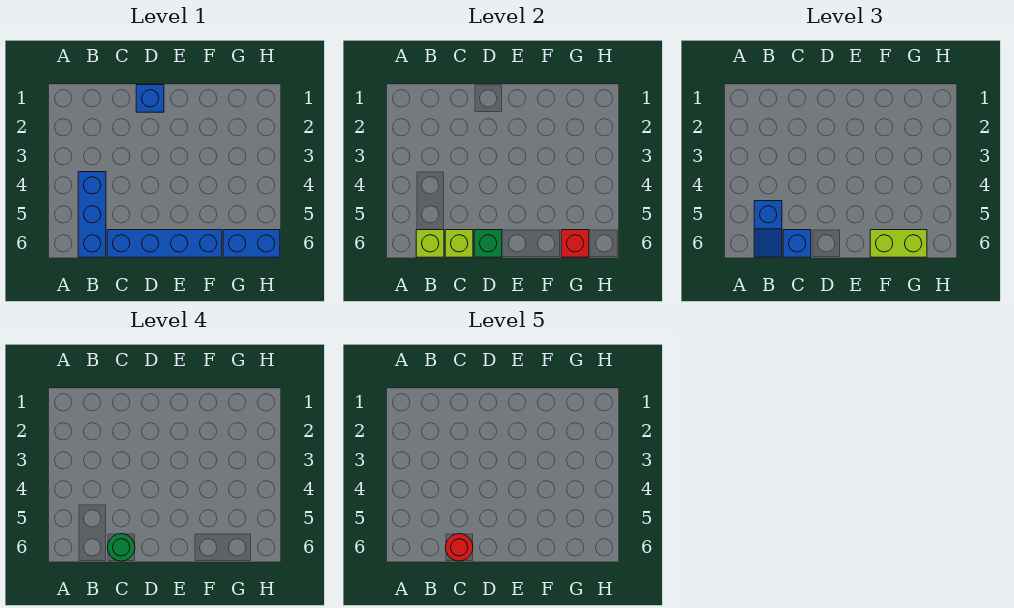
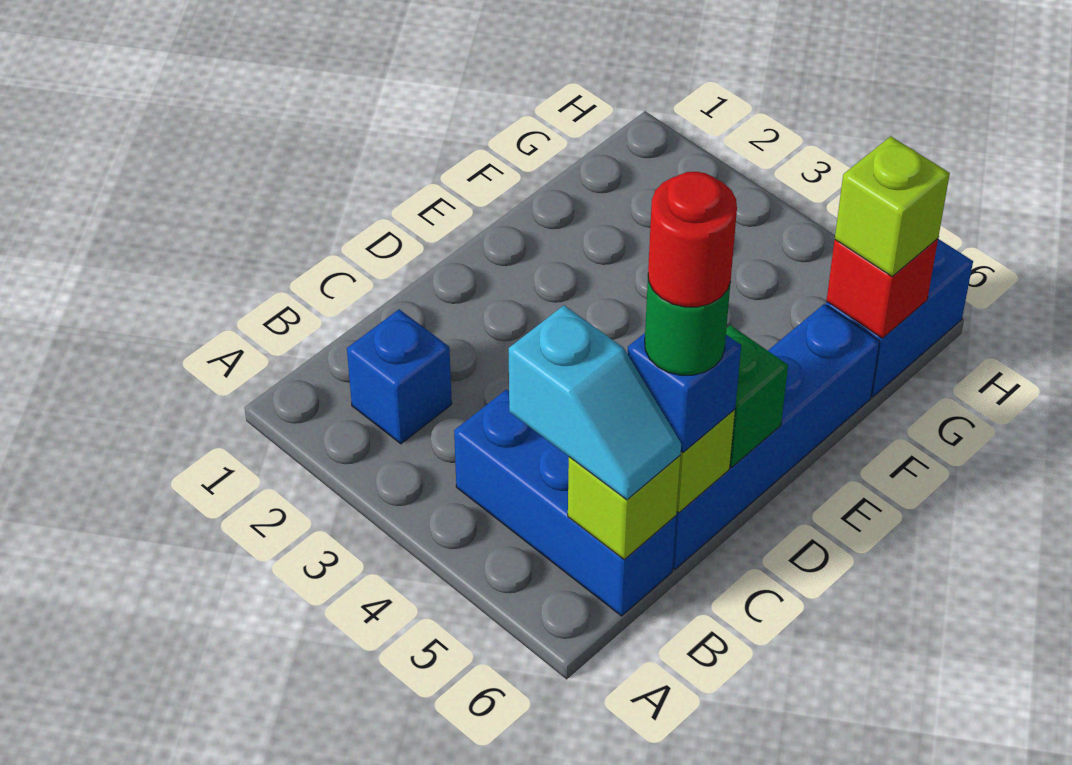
blue slope B5:B6 level 3 top 5 -> cyan slope B5:B6 level 3 top 5
blue brick D1 level 1 -> blue brick B2 level 1
lime brick F6:G6 level 3 -> lime brick G6 level 3

